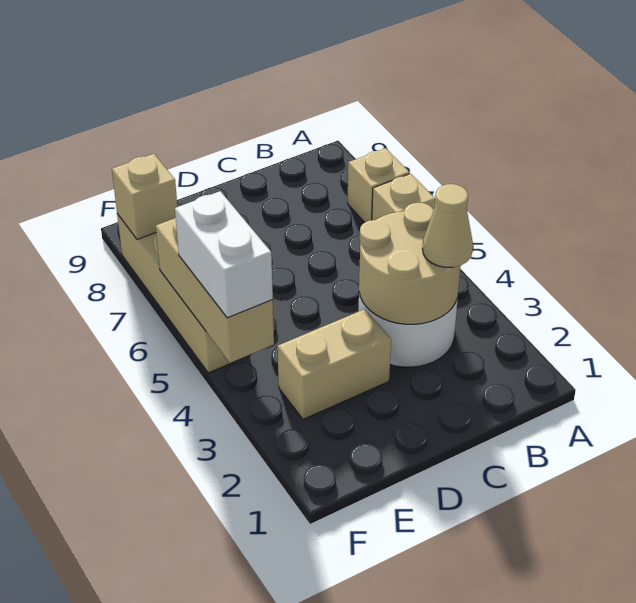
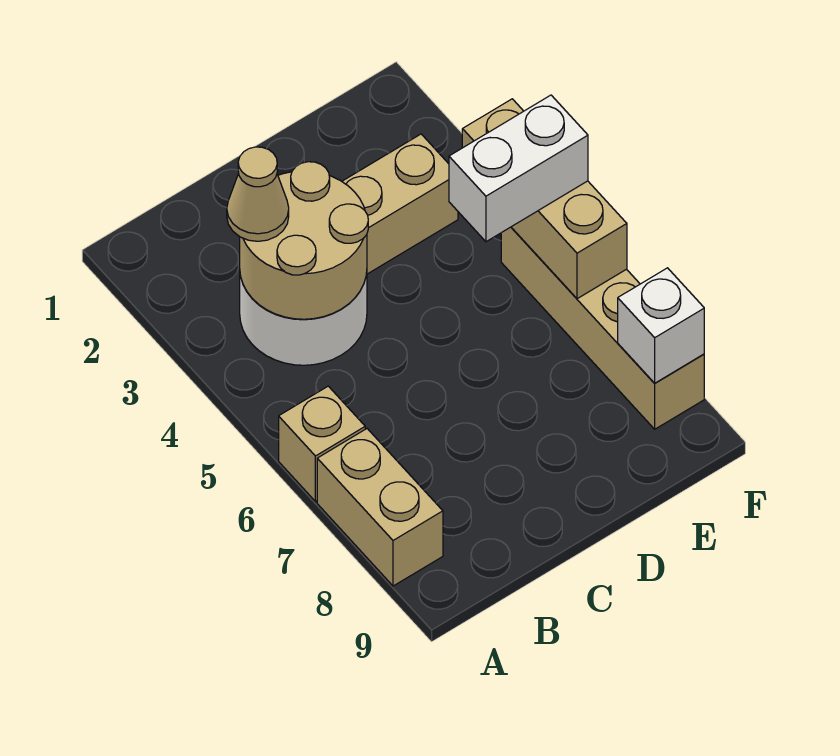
tan brick A7 level 1 -> tan brick A7:A8 level 1
white brick F4:F5 level 3 -> white brick E5:F5 level 3
tan brick F8 level 2 -> white brick F8 level 2

